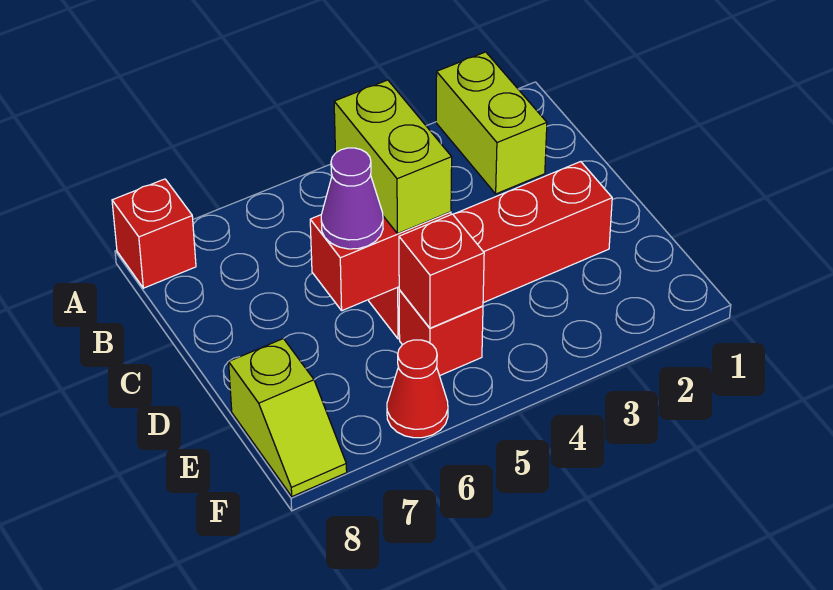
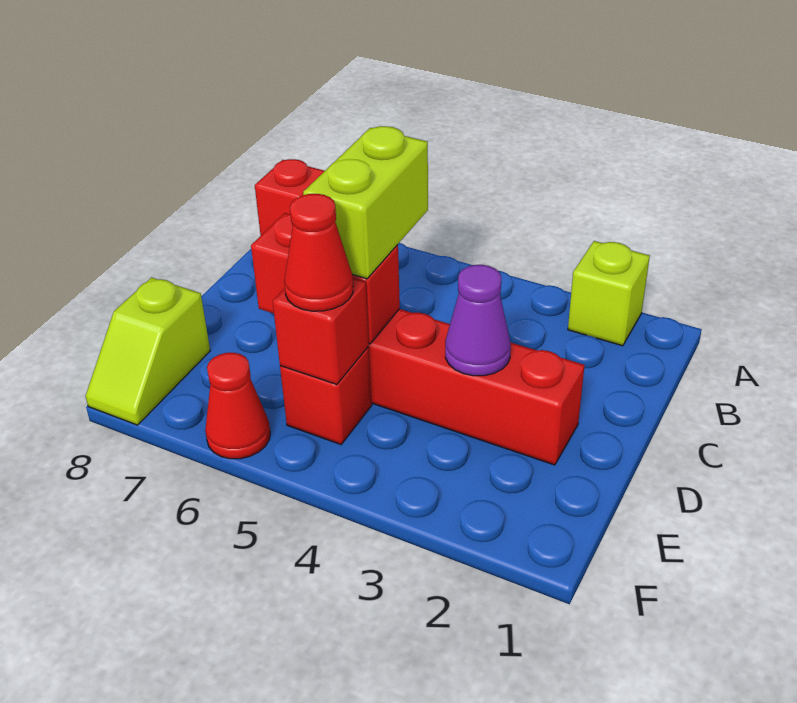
lime brick A2:B2 level 1 -> lime brick A2 level 1
purple cone D6 level 3 -> purple cone D3 level 2
none -> red cone E5 level 3

